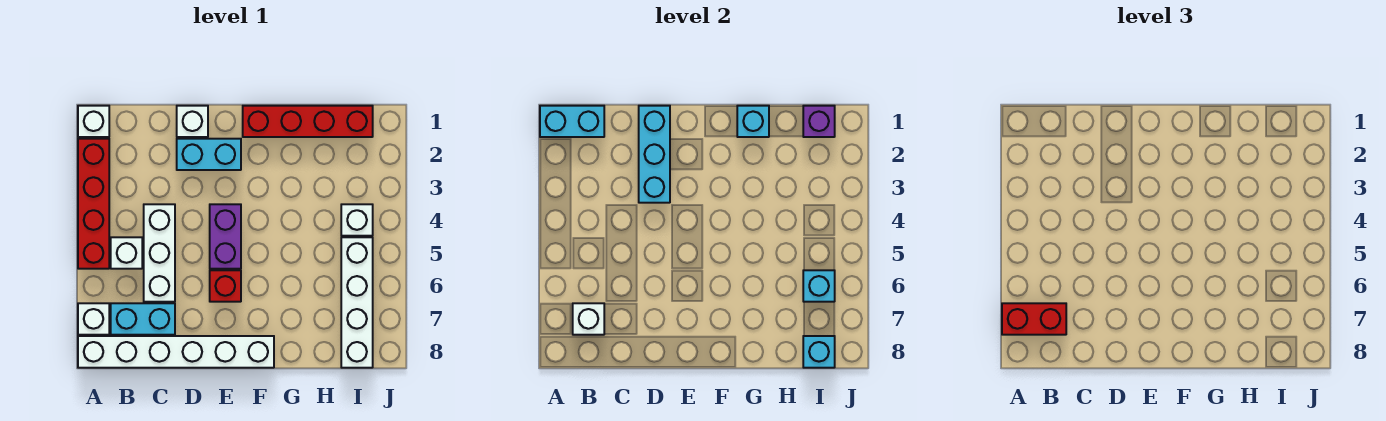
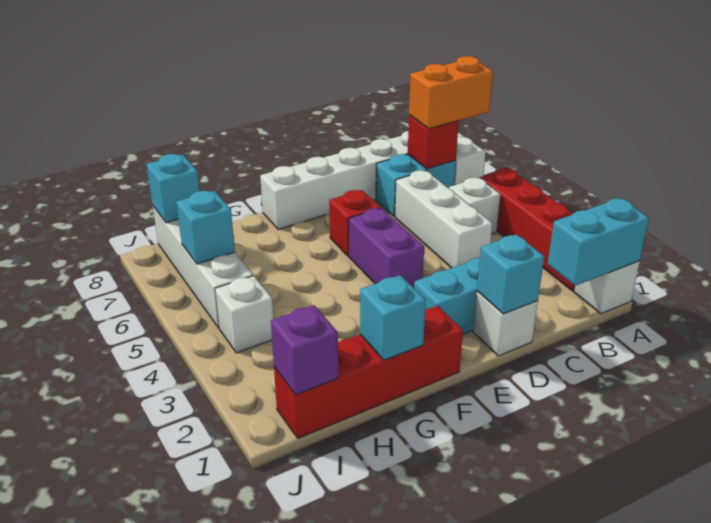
red brick A7:B7 level 3 -> orange brick A7:B7 level 3
white brick B7 level 2 -> red brick B7 level 2
cyan brick D1:D3 level 2 -> cyan brick D1 level 2

